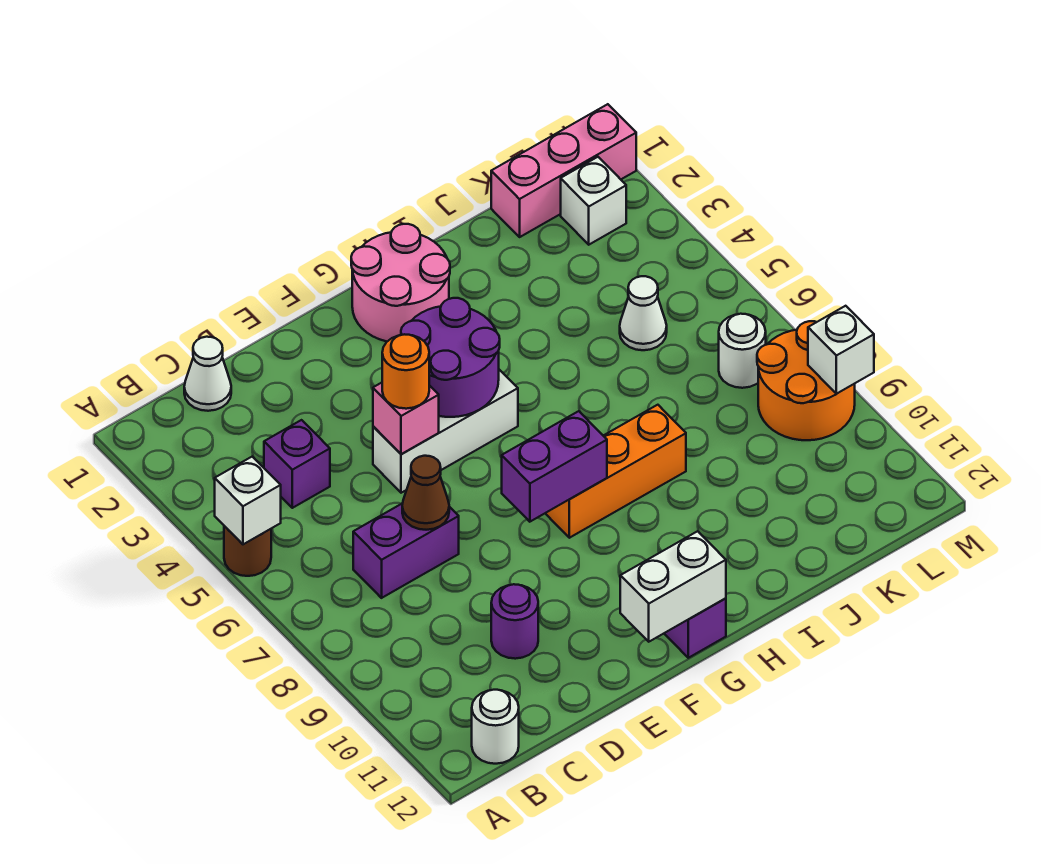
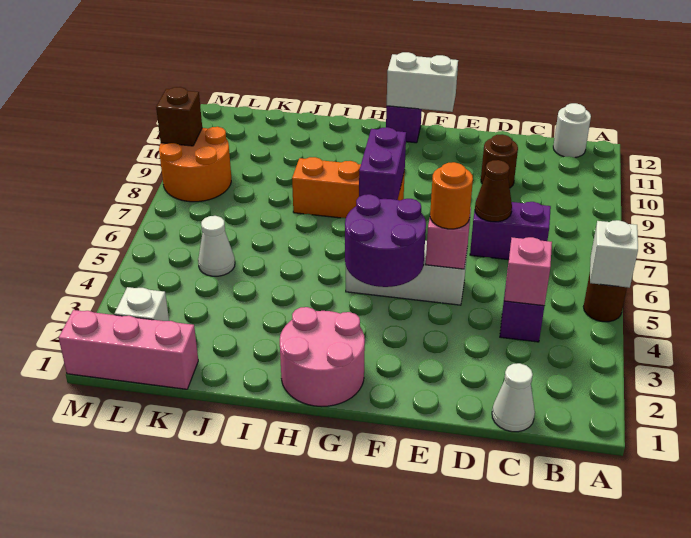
none -> pink brick C4 level 2
purple round brick D10 level 1 -> brown round brick D10 level 1
purple brick F8:G8 level 2 -> purple brick G7:G8 level 2
white round brick L7 level 1 -> none
white brick M9 level 2 -> brown brick M9 level 2

